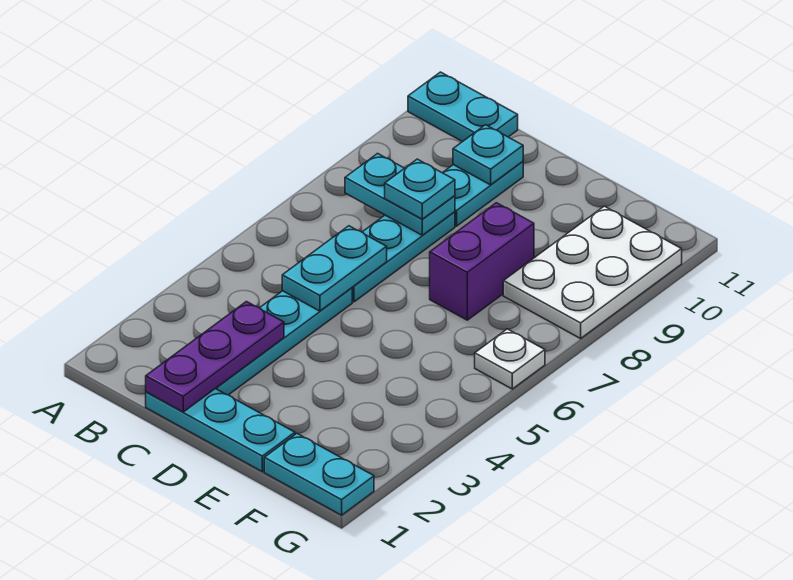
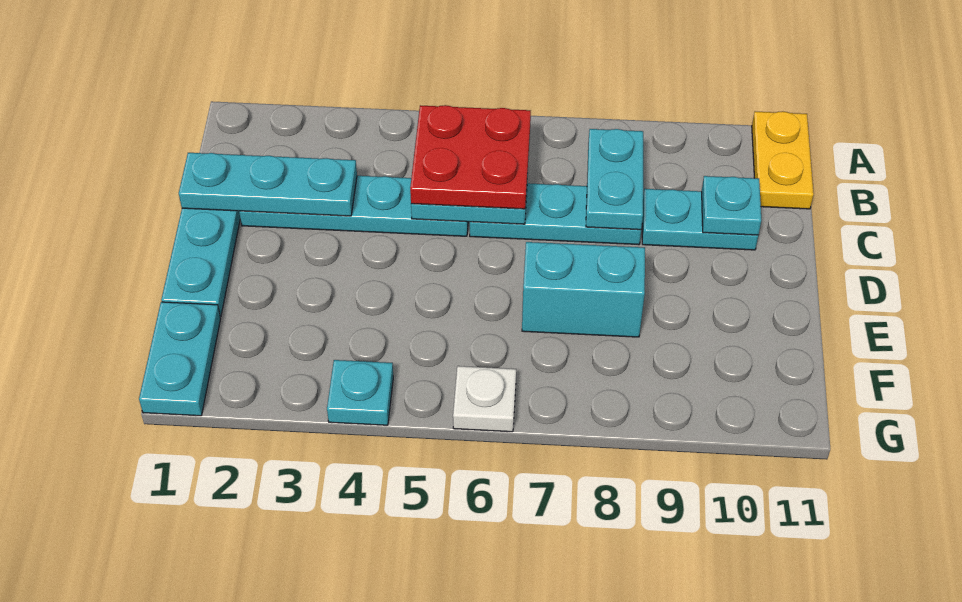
cyan plate A11:B11 level 1 -> yellow plate A11:B11 level 1
none -> red plate B5:C6 level 3
purple plate C1:C3 level 2 -> cyan plate C1:C3 level 2
cyan plate C8 level 3 -> cyan plate G4 level 1
purple brick E7:E8 level 1 -> cyan brick E7:E8 level 1
white plate F8:G10 level 1 -> none

